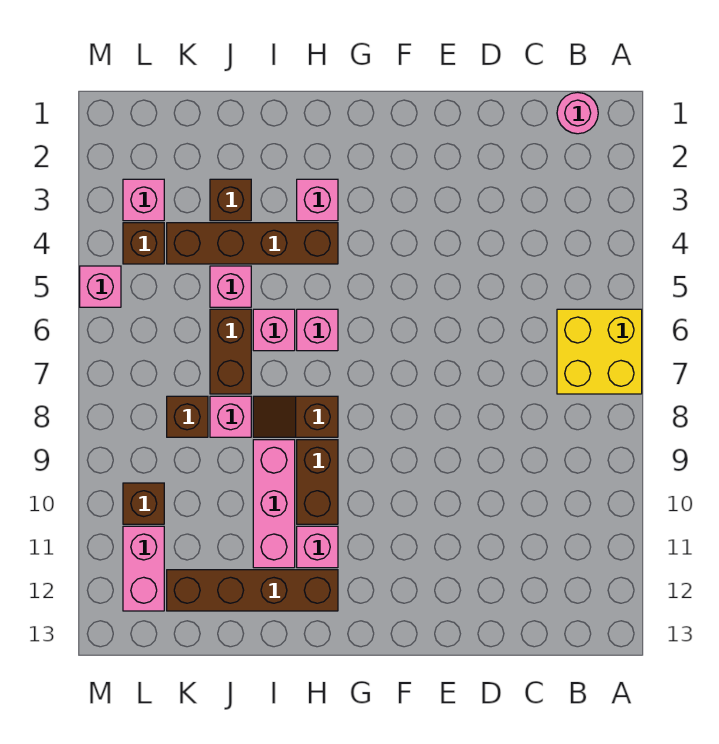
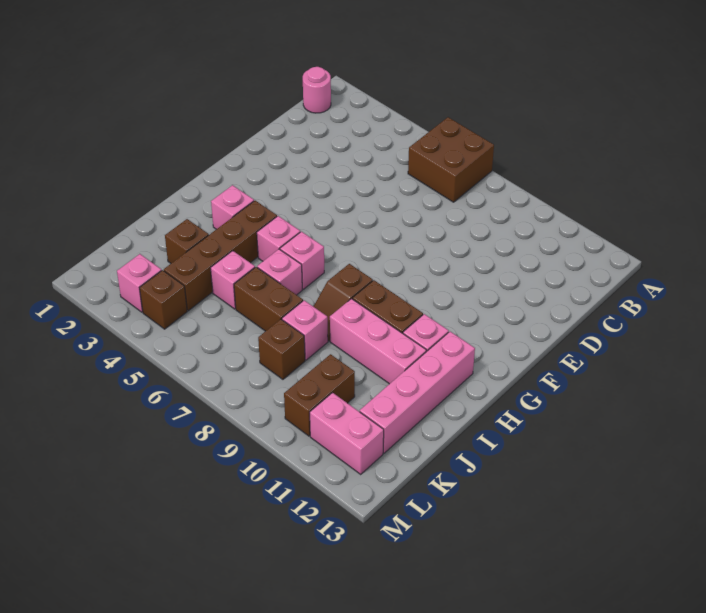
yellow brick A6:B7 level 1 -> brown brick A6:B7 level 1
brown brick H12:K12 level 1 -> pink brick H12:K12 level 1
brown brick L10 level 1 -> brown brick K10:L10 level 1
pink brick M5 level 1 -> pink brick H5 level 1

